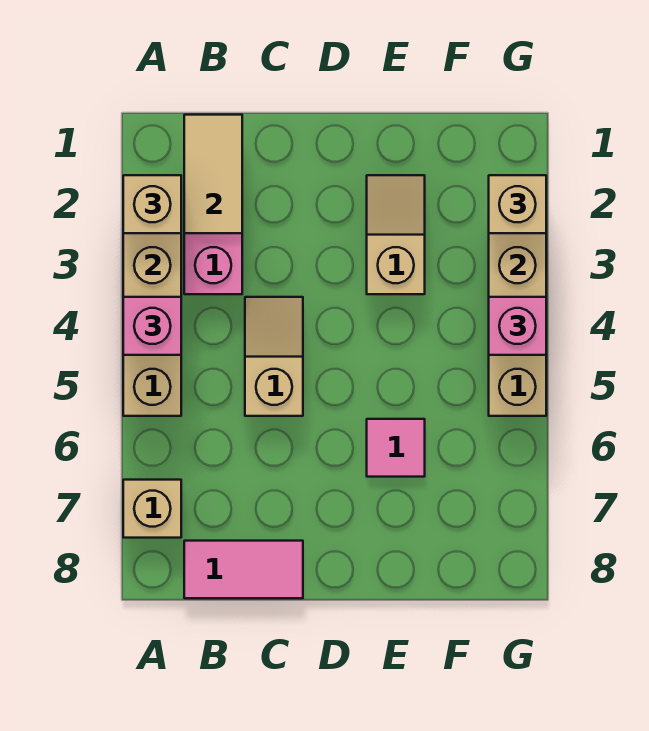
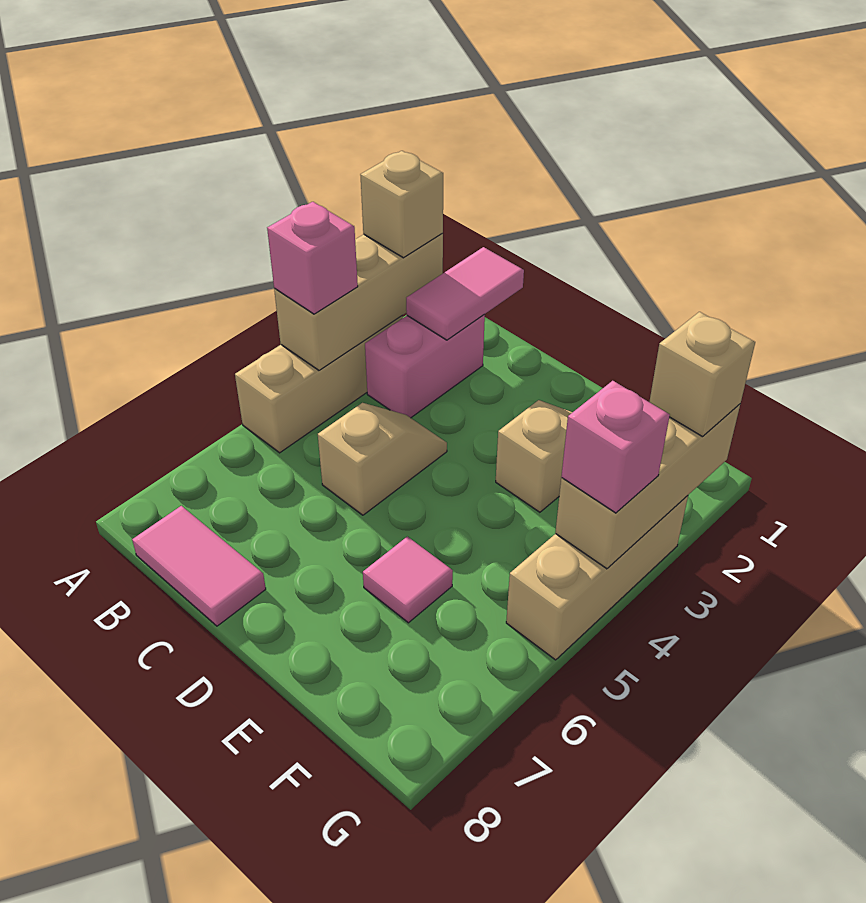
tan brick A7 level 1 -> none
tan tile B1:B2 level 2 -> pink tile B1:B2 level 2

